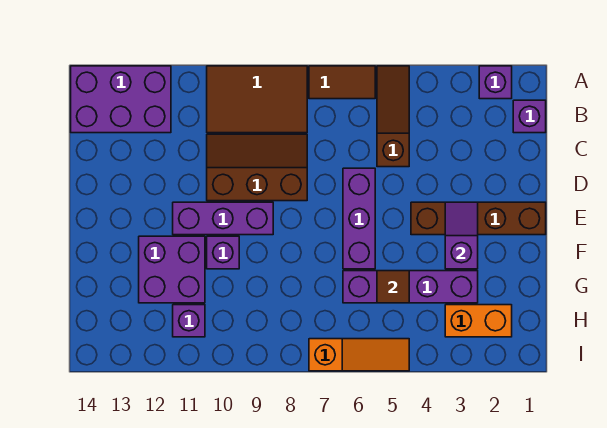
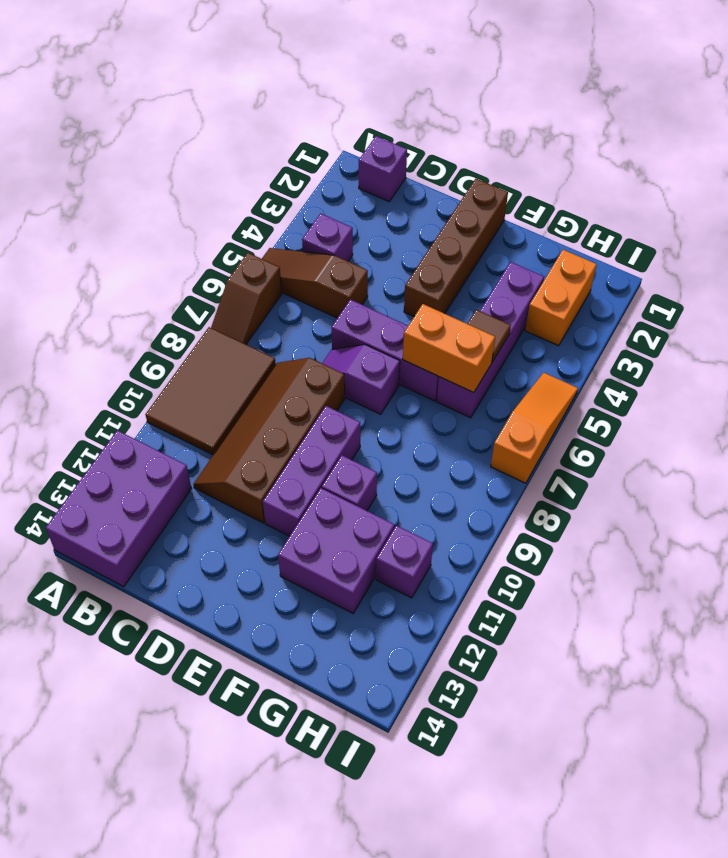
purple brick A2 level 1 -> purple brick B4 level 1
brown tile A6:A7 level 1 -> brown slope A6:A7 level 1 top 6
brown slope C8:D10 level 1 top D -> brown slope C8:D11 level 1 top D
purple slope E3:F3 level 2 top F -> purple slope D7:E7 level 1 top E
none -> orange brick F6:G6 level 2

